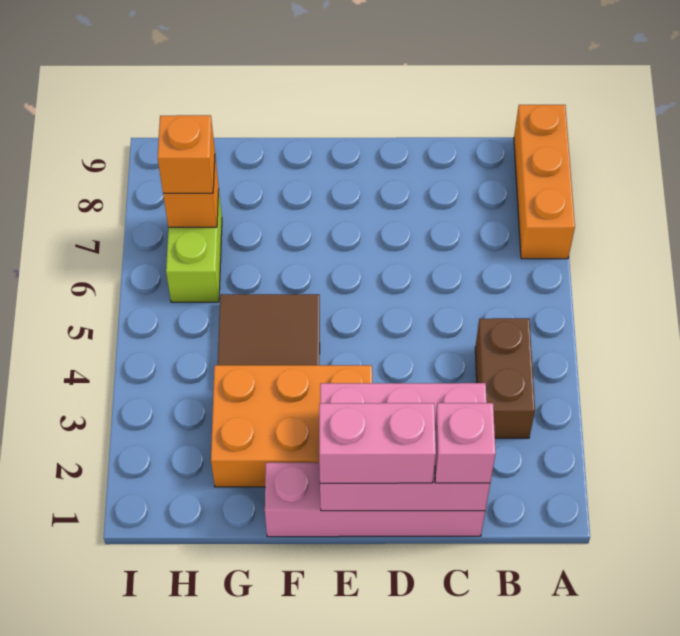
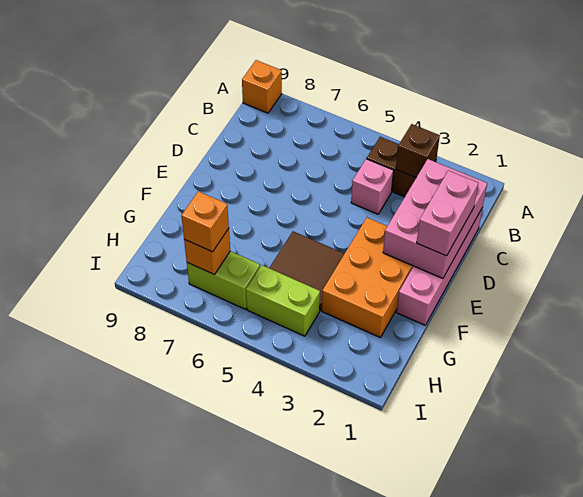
orange brick A7:A9 level 1 -> orange brick A9 level 1
none -> brown brick B3 level 2
pink brick C1 level 3 -> pink brick C4 level 1
none -> lime brick H4:H5 level 1

